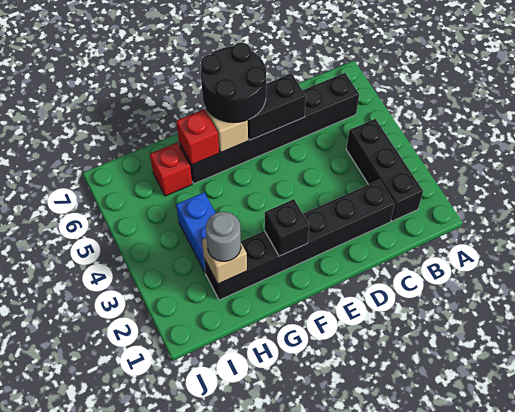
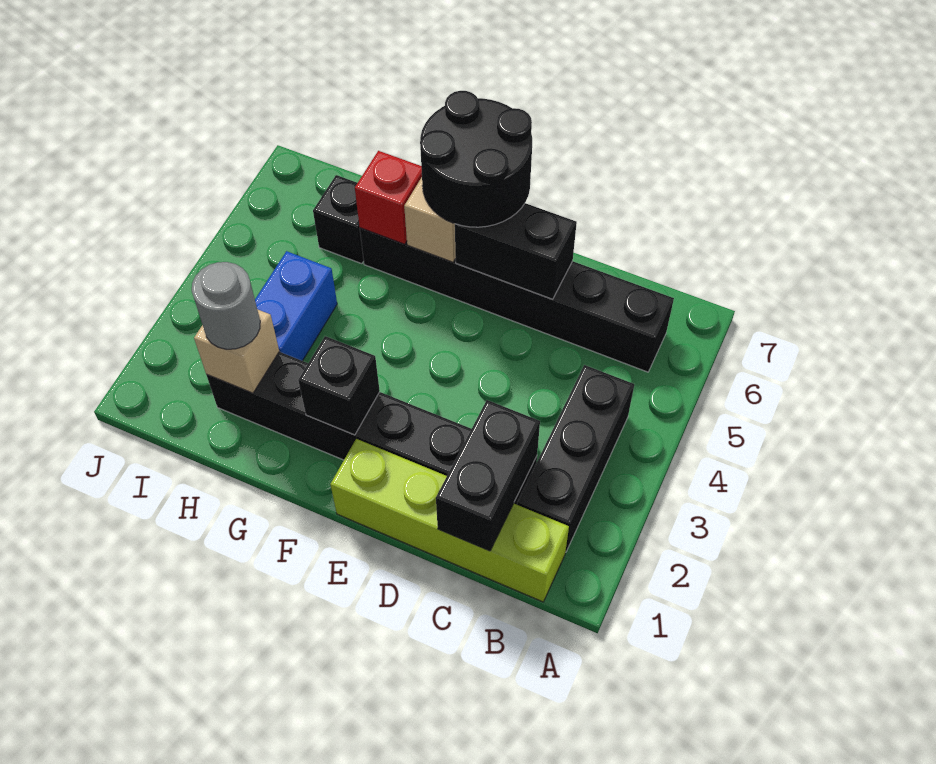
none -> lime brick B1:E1 level 1
none -> black brick C1:C2 level 2
red brick H6 level 1 -> black brick H6 level 1

